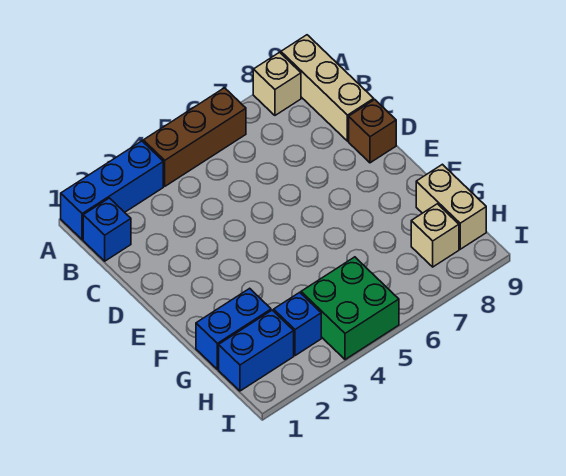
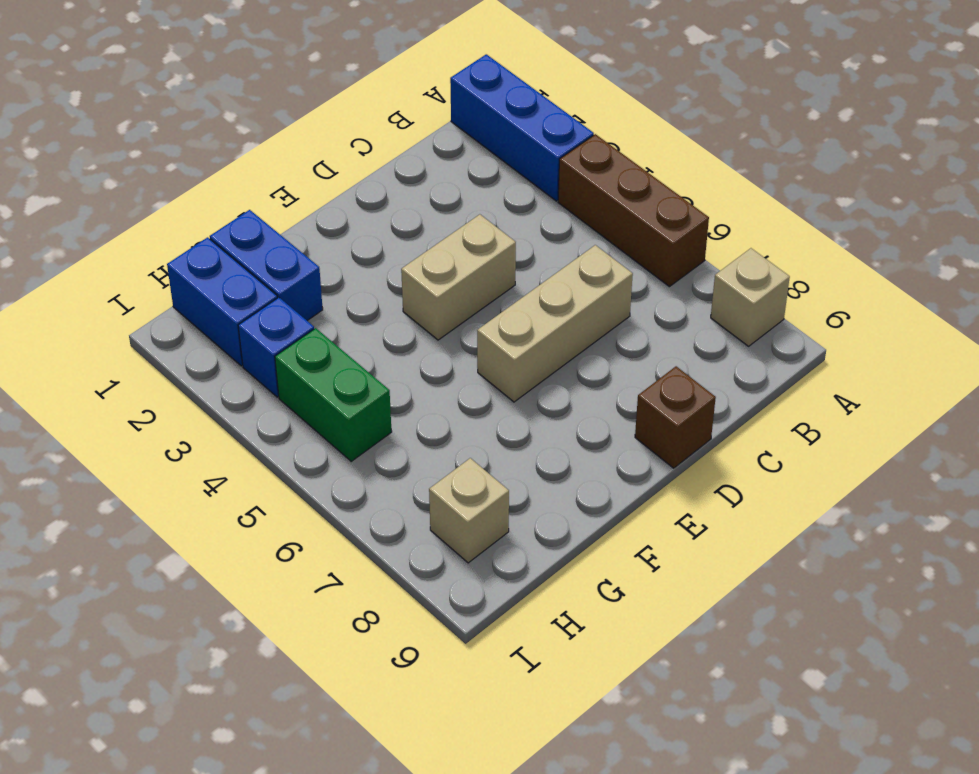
tan brick A9:C9 level 1 -> tan brick C6:E6 level 1
blue brick B1 level 1 -> none
tan brick G9:H9 level 1 -> tan brick D4:E4 level 1
green brick H4:I5 level 1 -> green brick H4:H5 level 1

